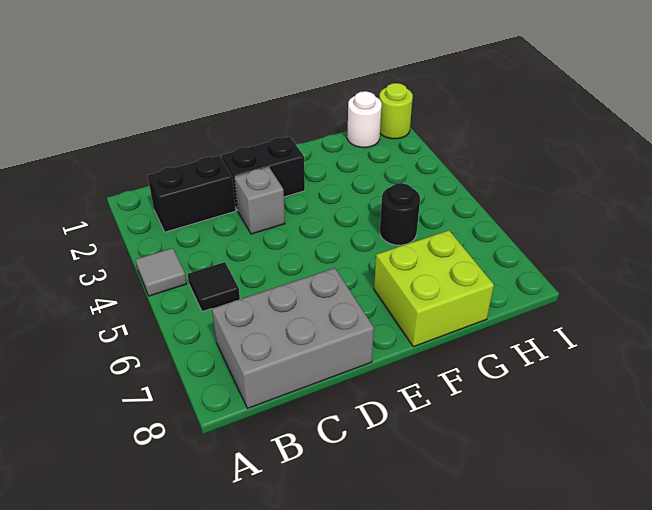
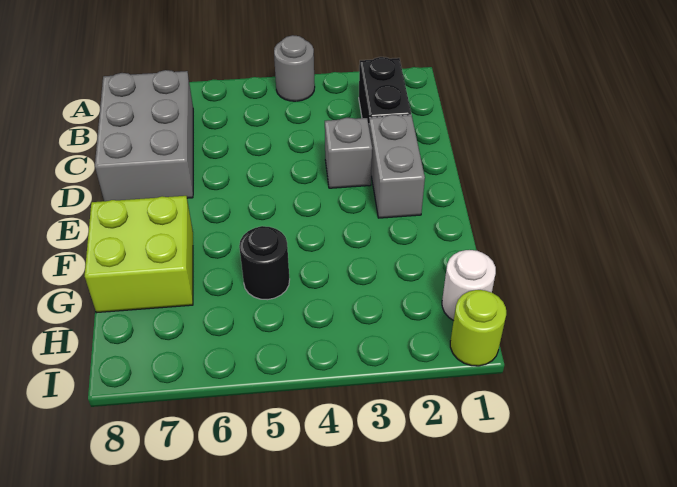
grey tile A4 level 1 -> grey round brick A4 level 1
black tile B5 level 1 -> none
black brick D2:E2 level 1 -> grey brick D2:E2 level 1

